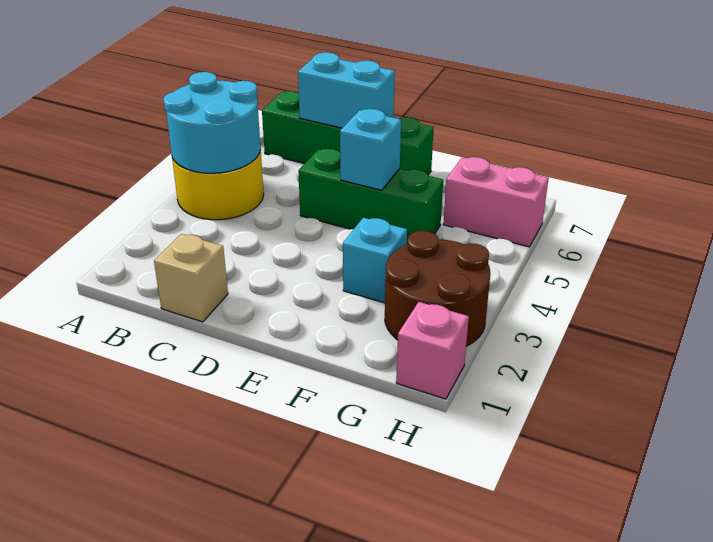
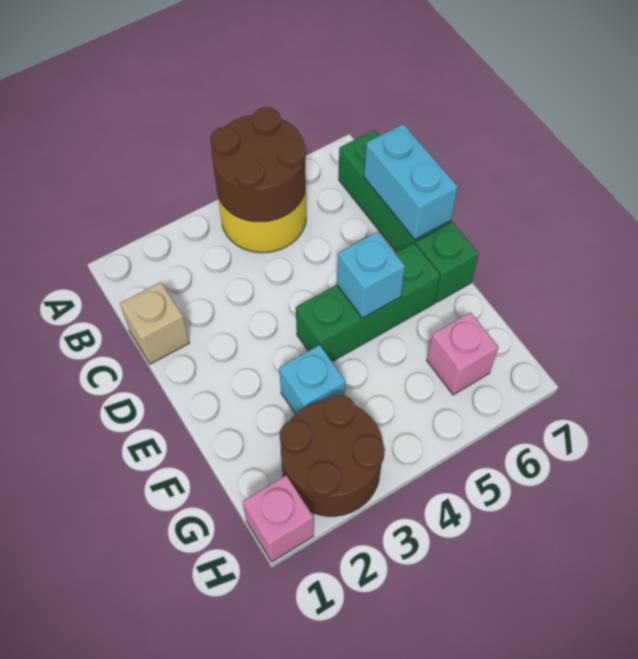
cyan round brick A4:B5 level 2 -> brown round brick A4:B5 level 2
green brick D5:F5 level 1 -> green brick E4:E6 level 1
pink brick G6:H6 level 1 -> pink brick G6 level 1

